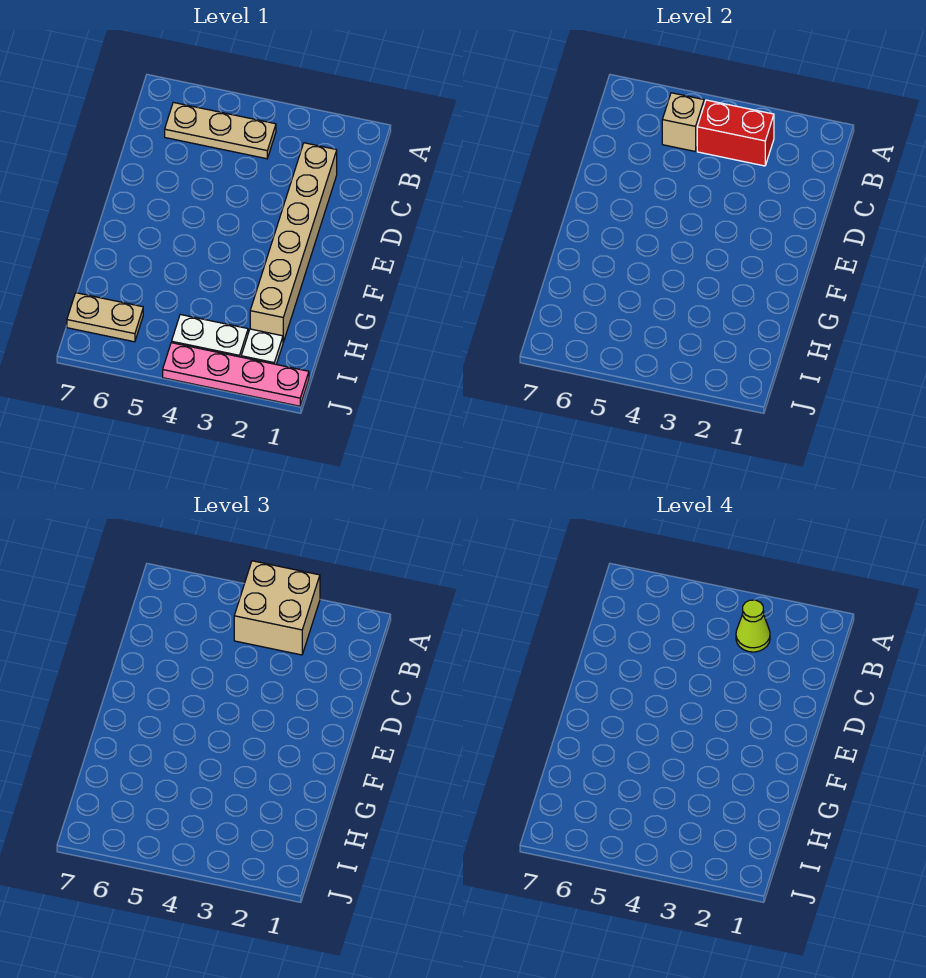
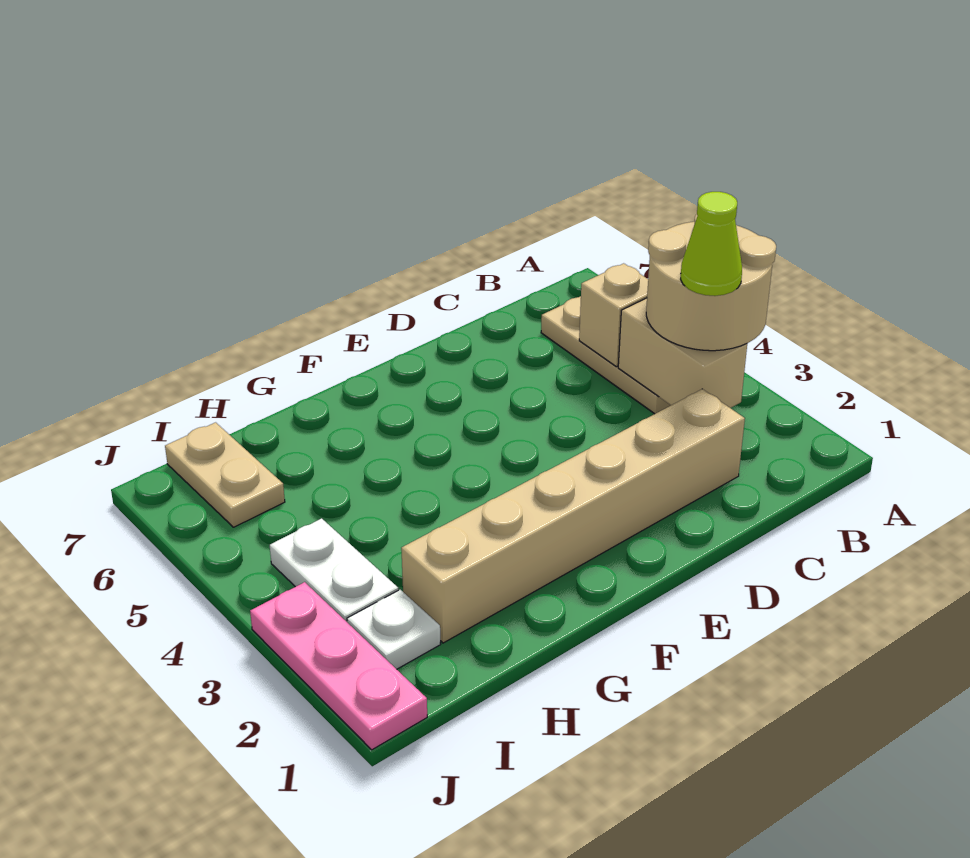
tan brick A3:B4 level 3 -> tan round brick A3:B4 level 3
red brick B3:B4 level 2 -> tan brick B3:B4 level 2
pink plate J1:J4 level 1 -> pink plate J1:J3 level 1

